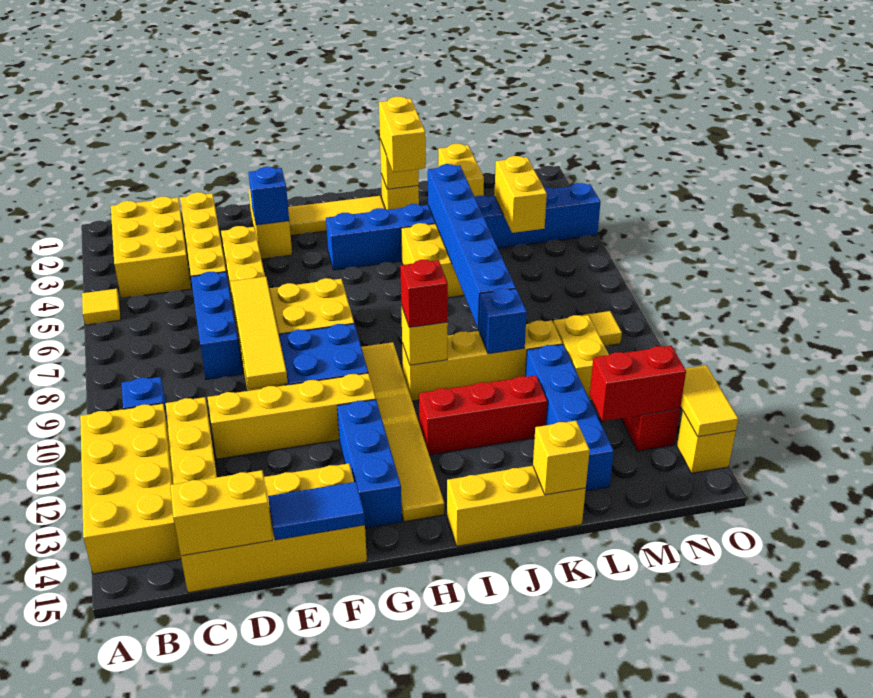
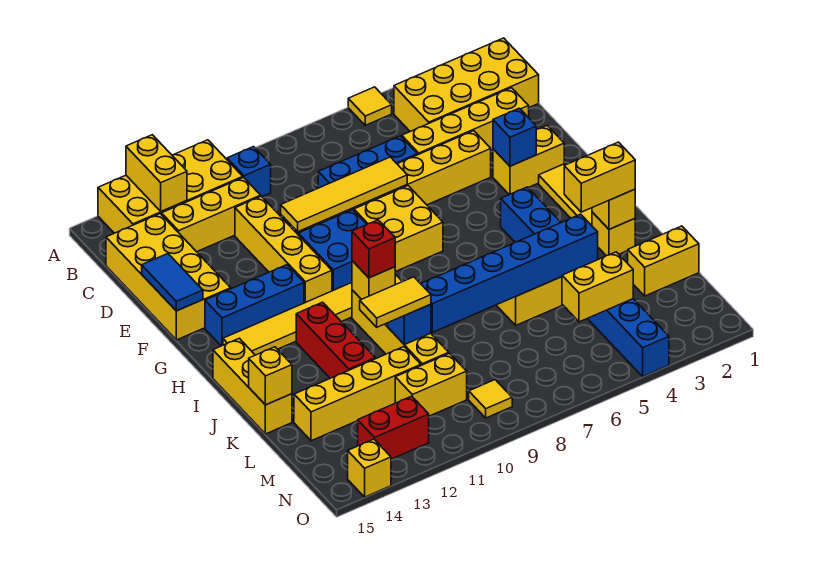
yellow brick B2:C4 level 1 -> yellow brick B1:C4 level 1
yellow brick C15:D15 level 2 -> yellow brick A13:B13 level 2
blue brick L11:L14 level 1 -> yellow brick L11:L14 level 1
red brick M13:N13 level 2 -> none
yellow tile O13:O14 level 2 -> yellow tile K10:K11 level 3

